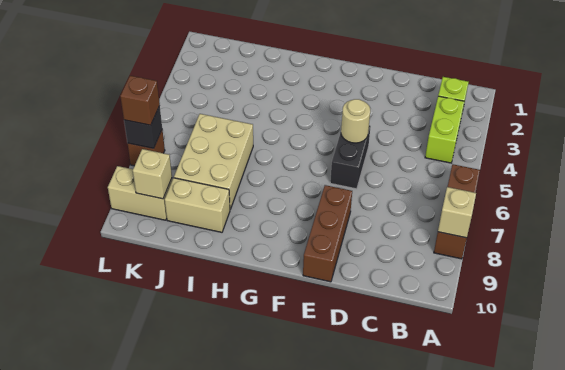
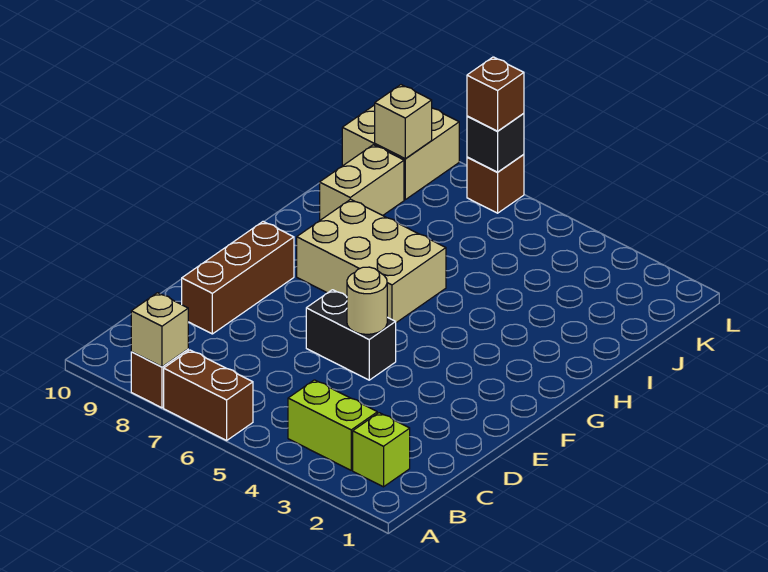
brown brick E8:E10 level 1 -> brown brick D9:F9 level 1
tan brick I6:J8 level 1 -> tan brick G6:H8 level 1
tan brick K9:L9 level 1 -> tan brick K9:L10 level 1

